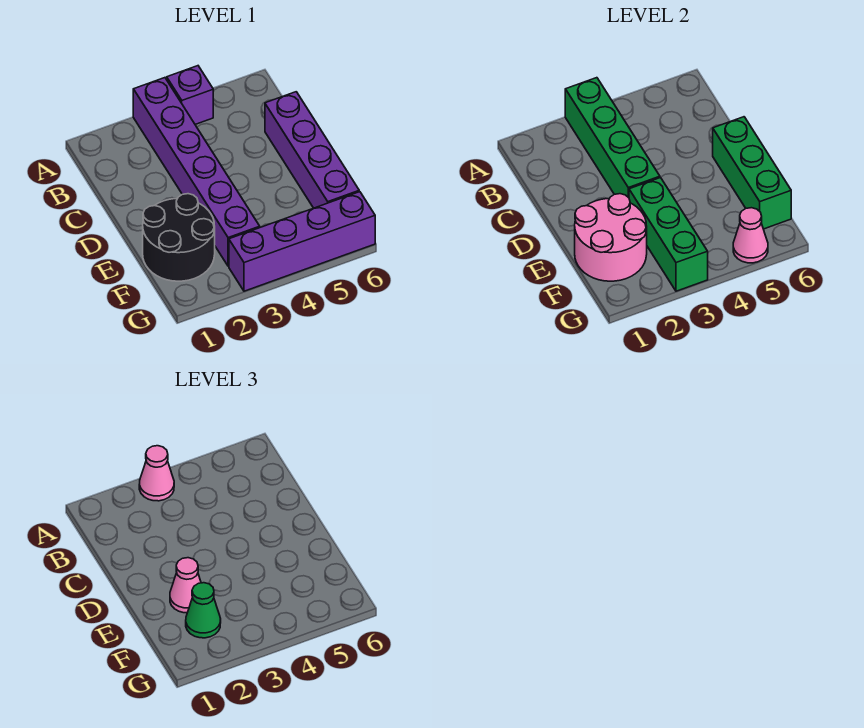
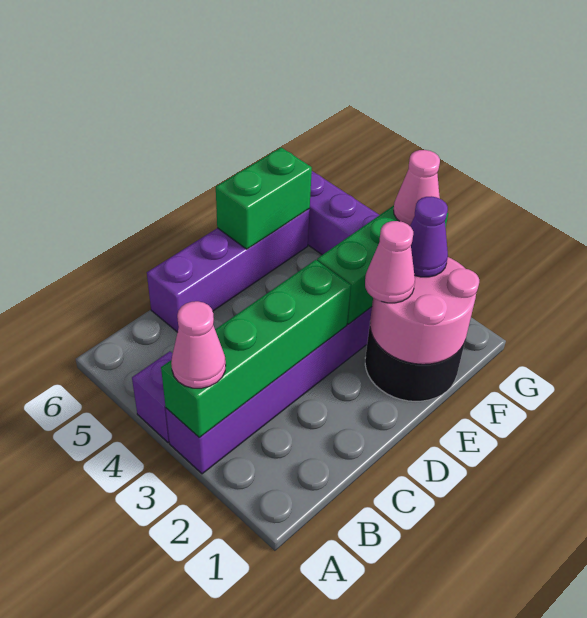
green brick D6:F6 level 2 -> green brick E6:F6 level 2
green cone F2 level 3 -> purple cone F2 level 3
pink cone G5 level 2 -> pink cone G3 level 3

